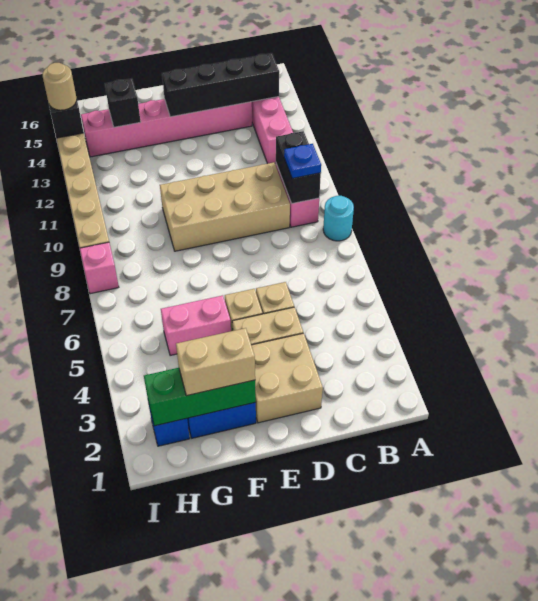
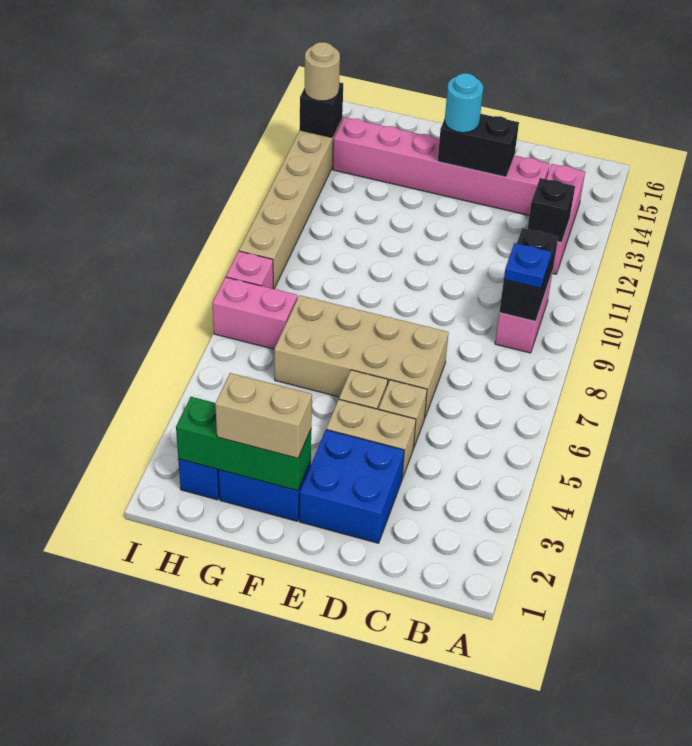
cyan round brick A8 level 1 -> cyan round brick E14 level 3
black brick B14:E14 level 2 -> black brick D14:E14 level 2
tan brick C9:F10 level 1 -> tan brick D6:G7 level 1
tan brick D2:E3 level 1 -> blue brick D2:E3 level 1
pink brick F5:G5 level 1 -> pink brick H7:I7 level 1
black brick G14 level 2 -> black brick B12 level 2

